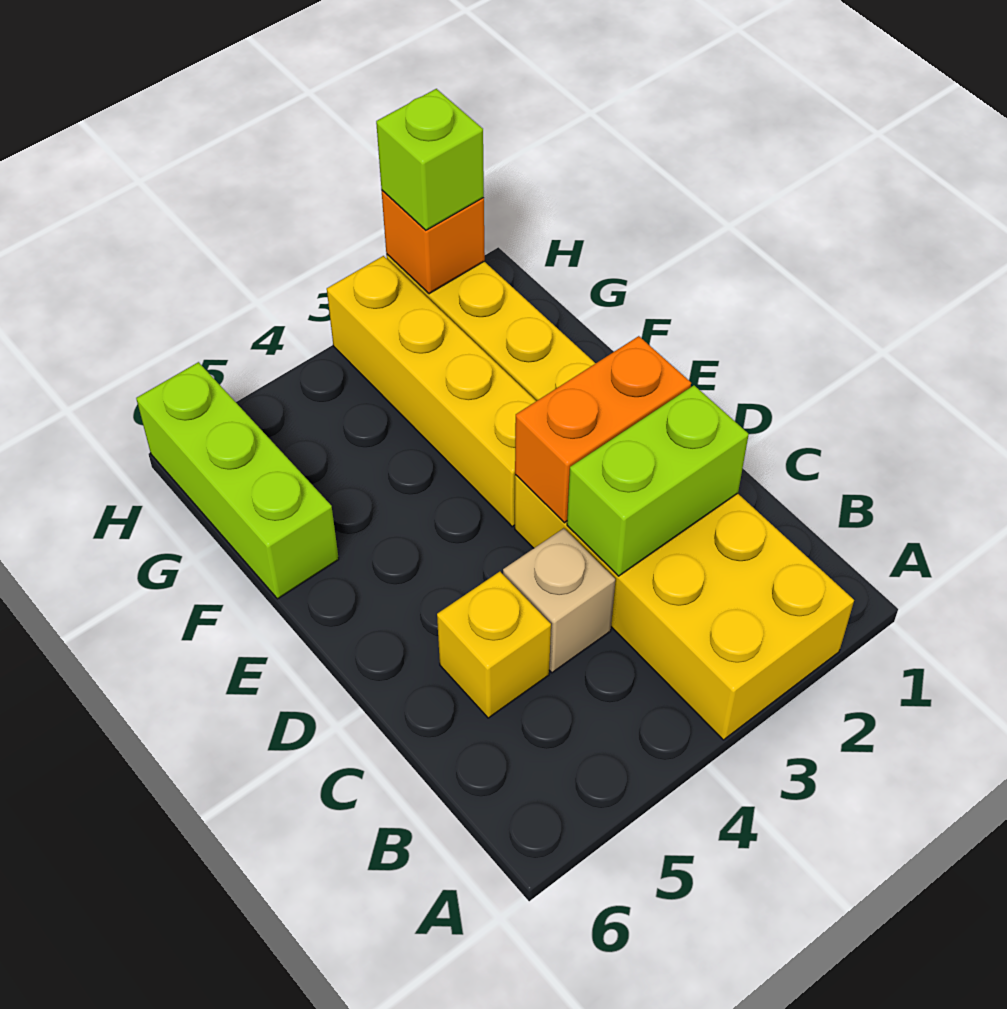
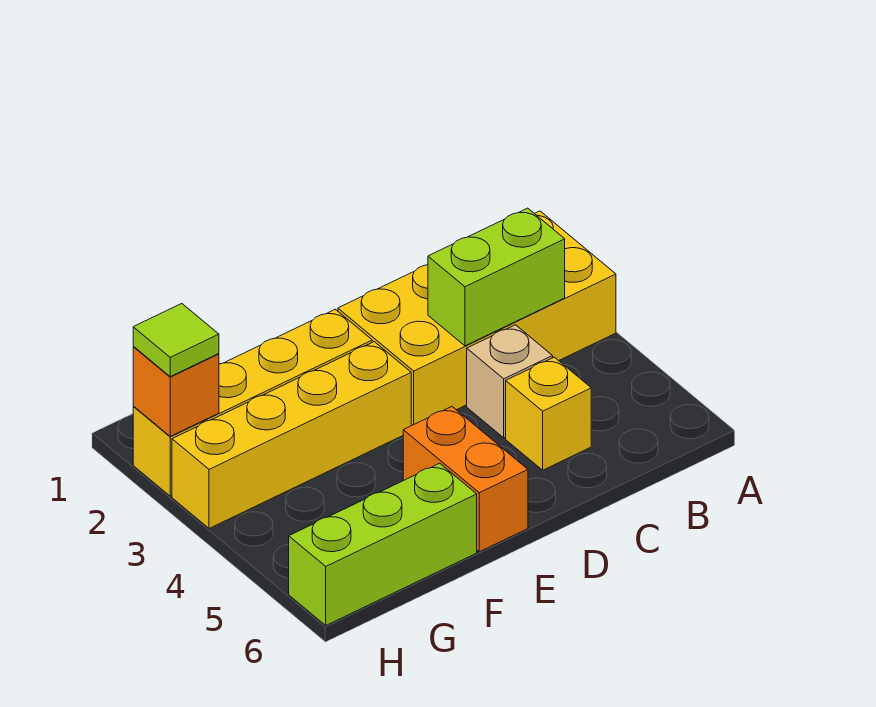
lime brick C2:C3 level 2 -> lime brick B3:C3 level 2
orange brick D2:D3 level 2 -> orange brick E5:E6 level 1
lime brick H2 level 3 -> lime tile H2 level 3

